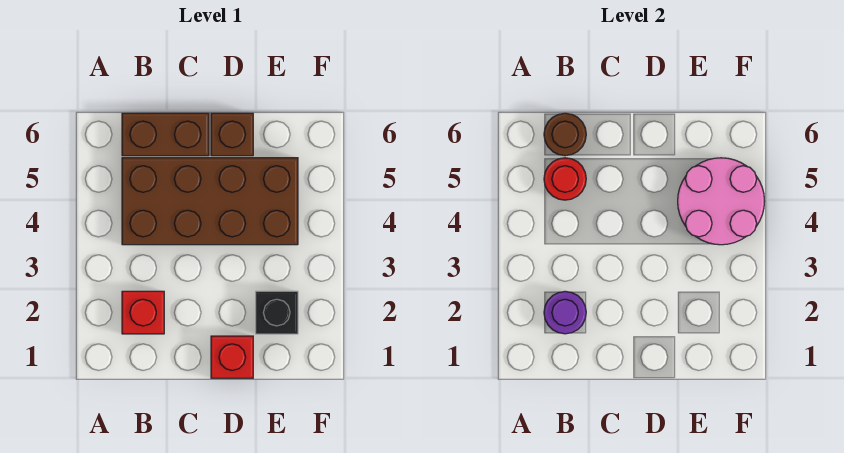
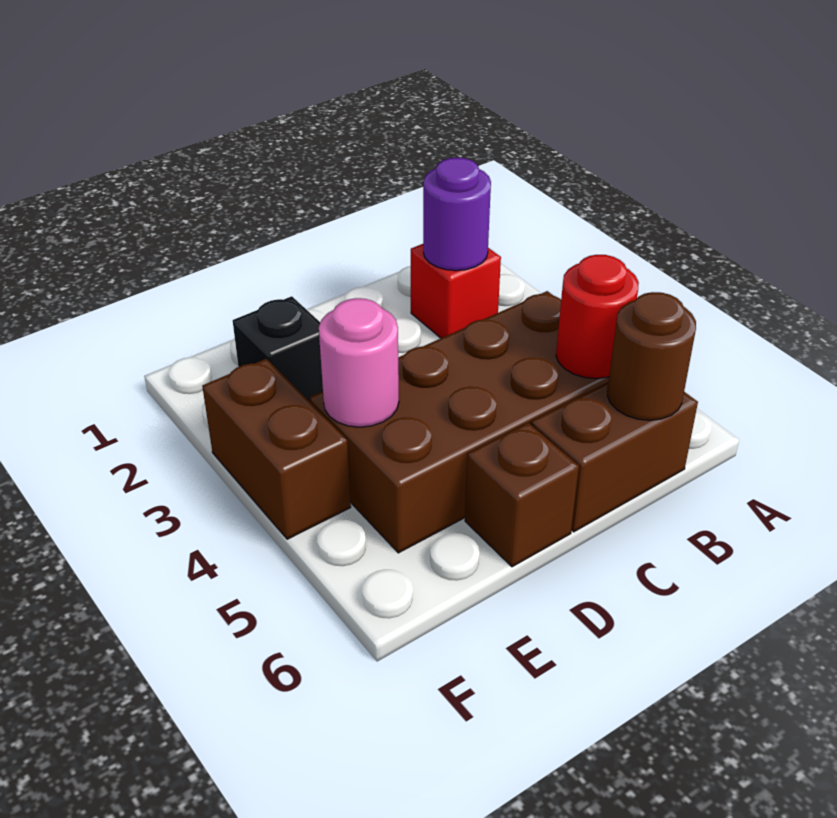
red brick D1 level 1 -> none
pink round brick E4:F5 level 2 -> pink round brick E4 level 2
none -> brown brick F3:F4 level 1

